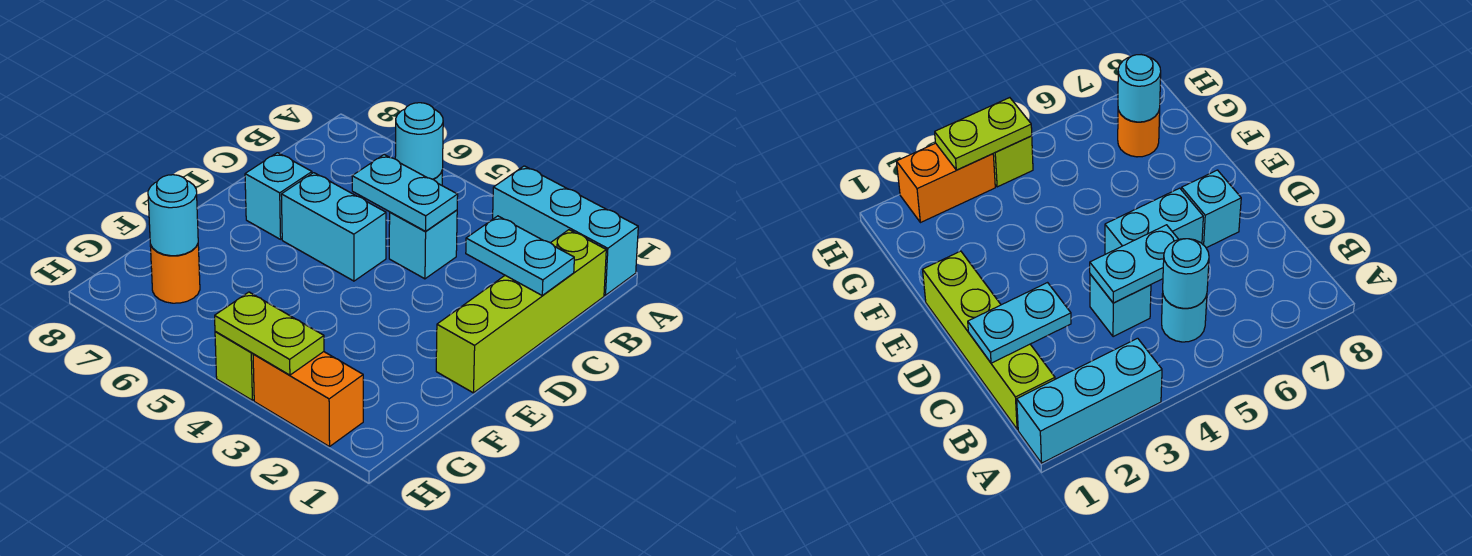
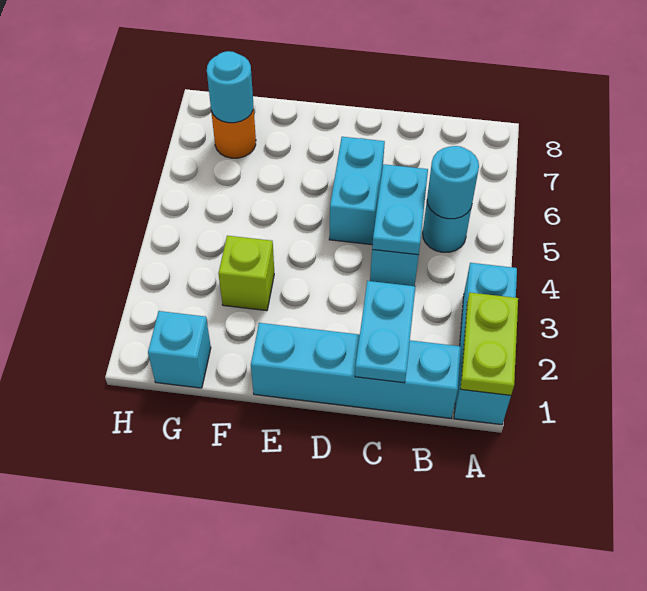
lime brick B1:E1 level 1 -> cyan brick B1:E1 level 1
cyan brick D7 level 1 -> cyan brick G1 level 1
orange brick H2:H3 level 1 -> none
lime plate H3:H4 level 2 -> lime plate A1:A2 level 2
lime brick H4 level 1 -> lime brick F3 level 1

